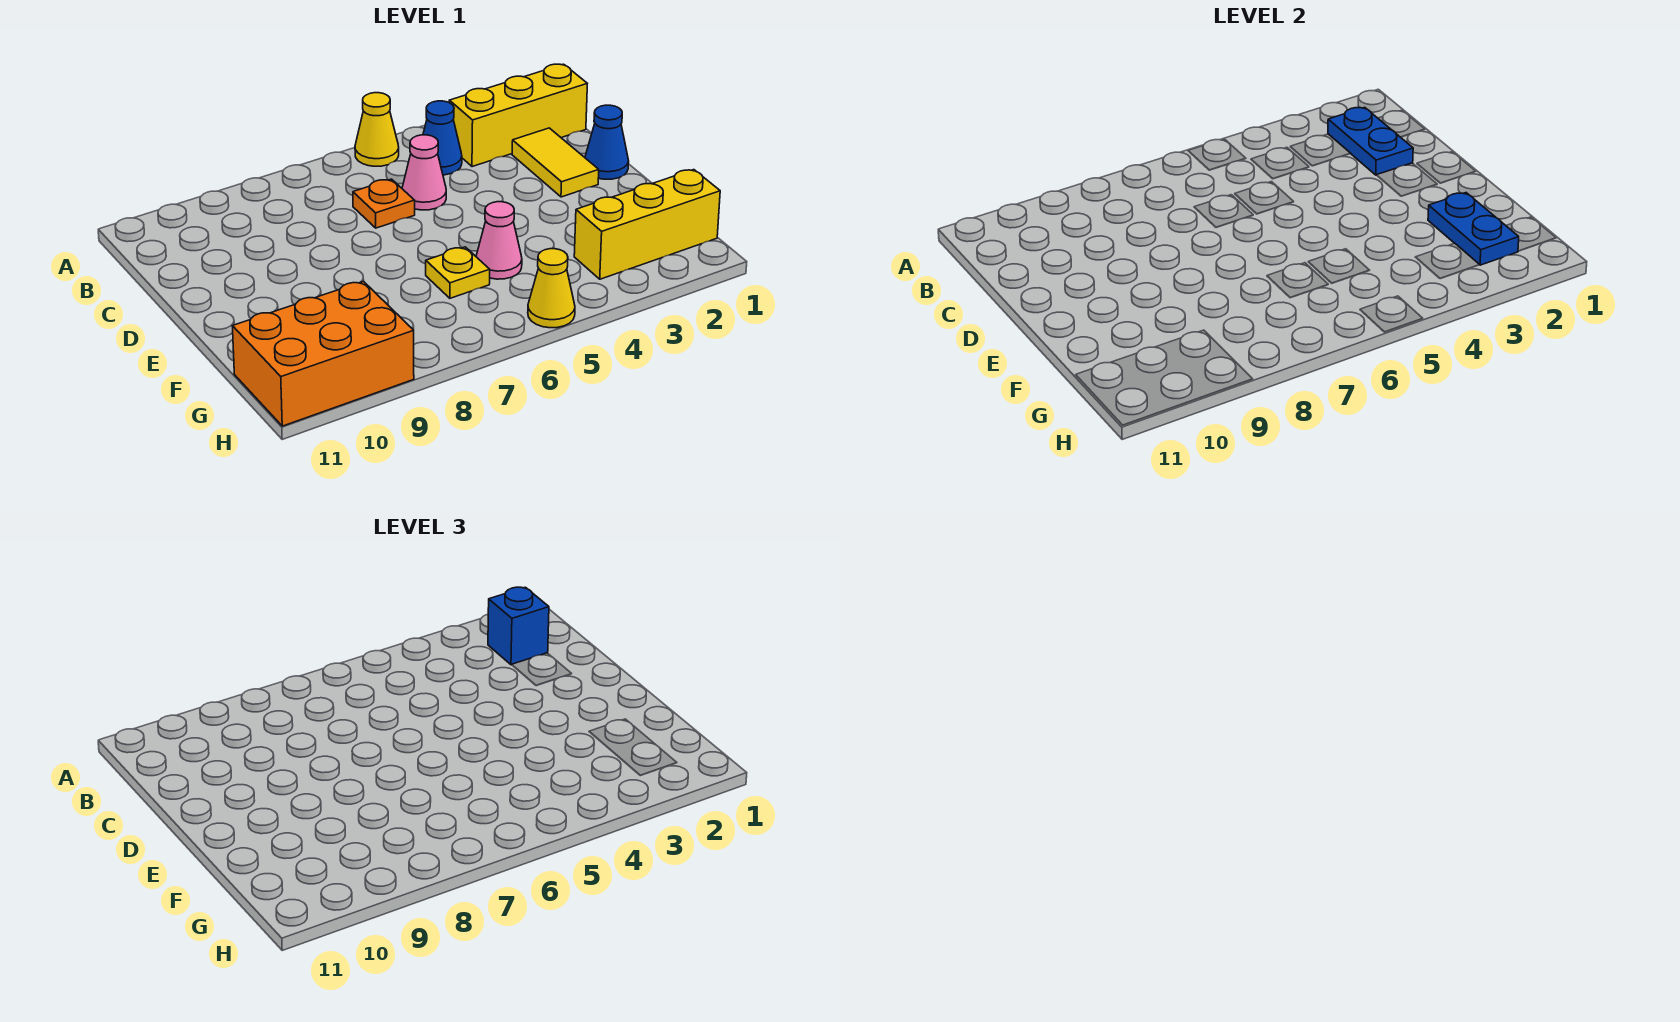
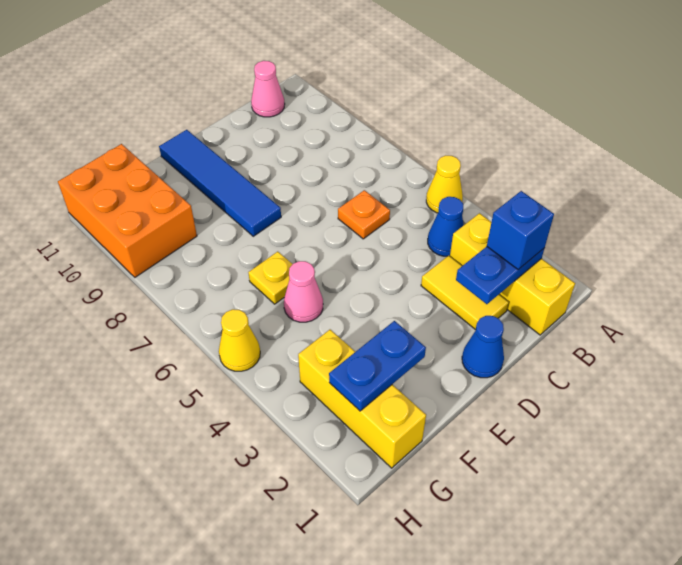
yellow tile C2:D2 level 1 -> yellow tile C2:C3 level 1
pink cone C5 level 1 -> pink cone B11 level 1
none -> blue tile E8:E11 level 1

